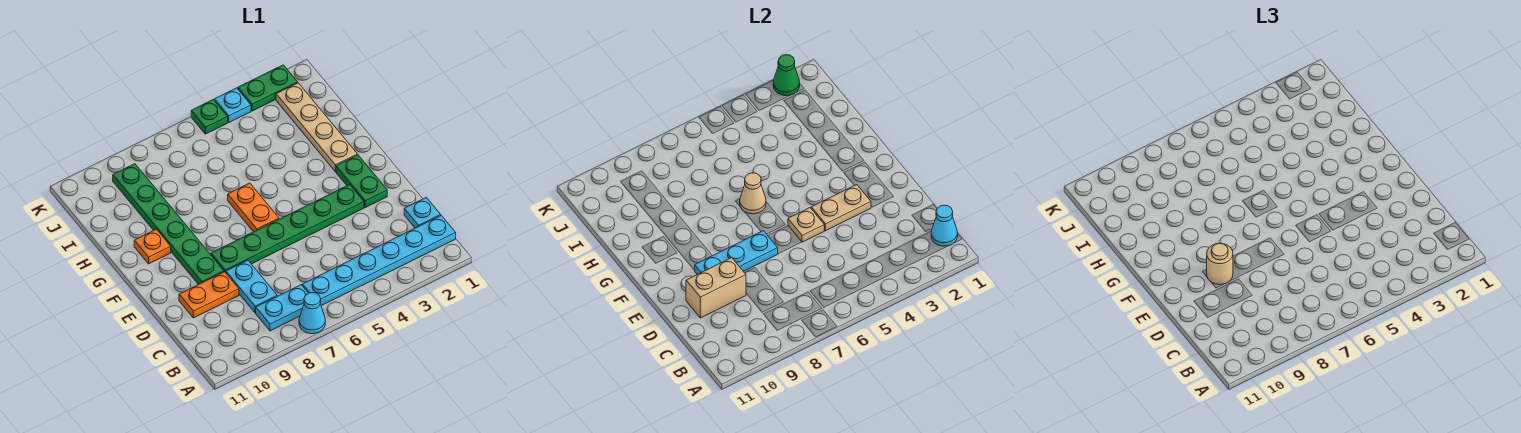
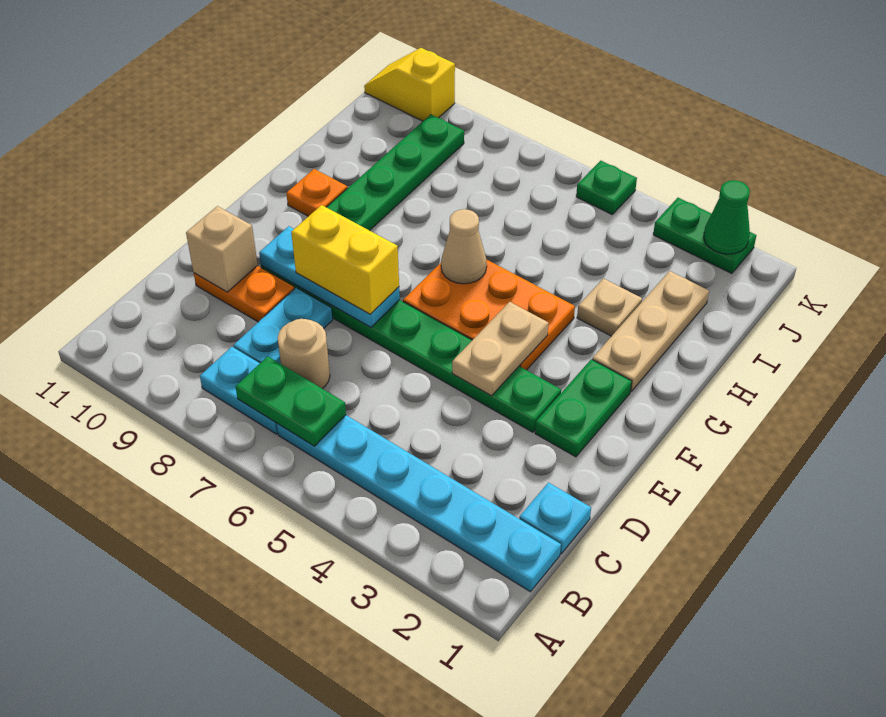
cyan cone A7 level 1 -> none
cyan cone B1 level 2 -> none
none -> green plate B6:B7 level 2
tan brick D9:D10 level 2 -> tan brick D10 level 2
tan plate E3:E4 level 2 -> tan plate E4:F4 level 2
tan plate E5 level 2 -> tan plate H3 level 1
none -> yellow brick E7:E8 level 3
tan round brick E9 level 3 -> tan round brick C7 level 1
orange plate F6:G6 level 1 -> orange plate F4:G6 level 1
tan plate G2:J2 level 1 -> tan plate G2:I2 level 1
cyan plate K4 level 1 -> none
none -> yellow slope K10:K11 level 1 top 10

